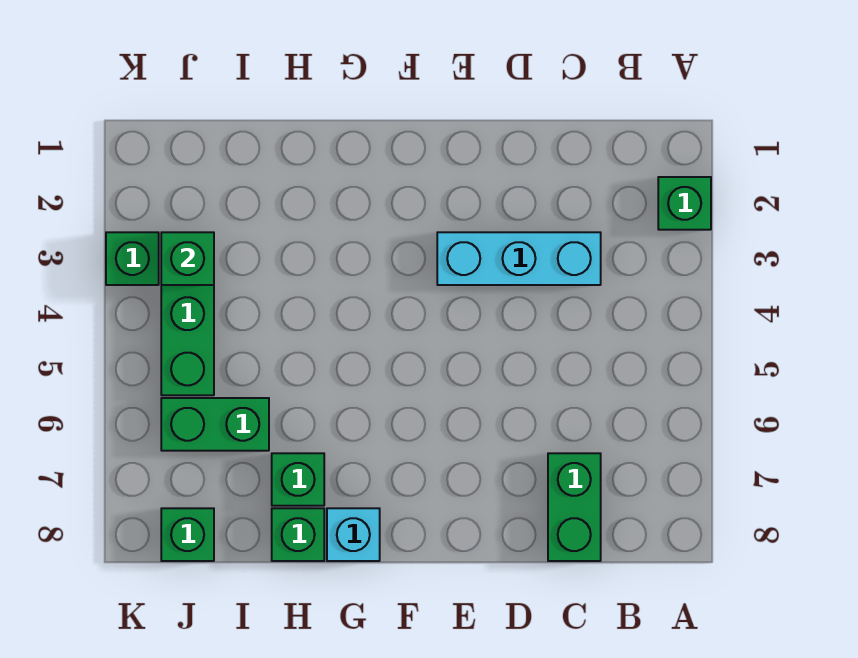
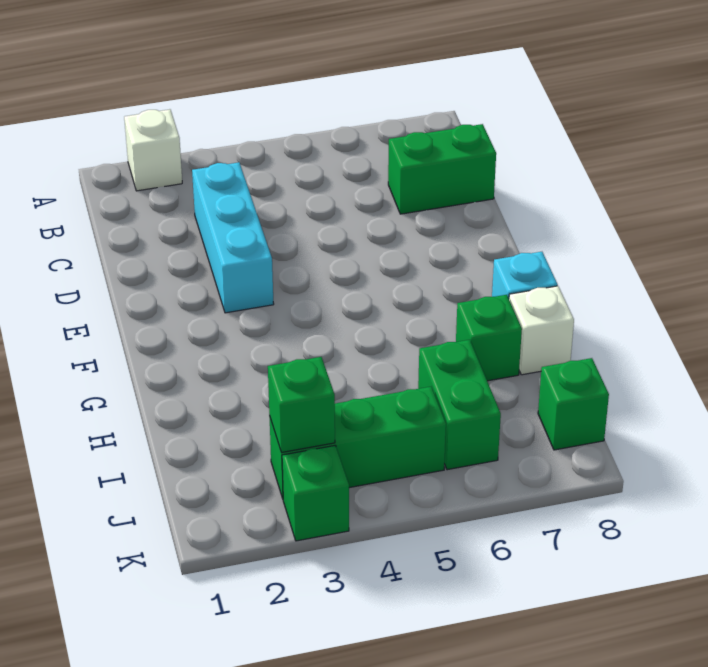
green brick A2 level 1 -> white brick A2 level 1
green brick H8 level 1 -> white brick H8 level 1

